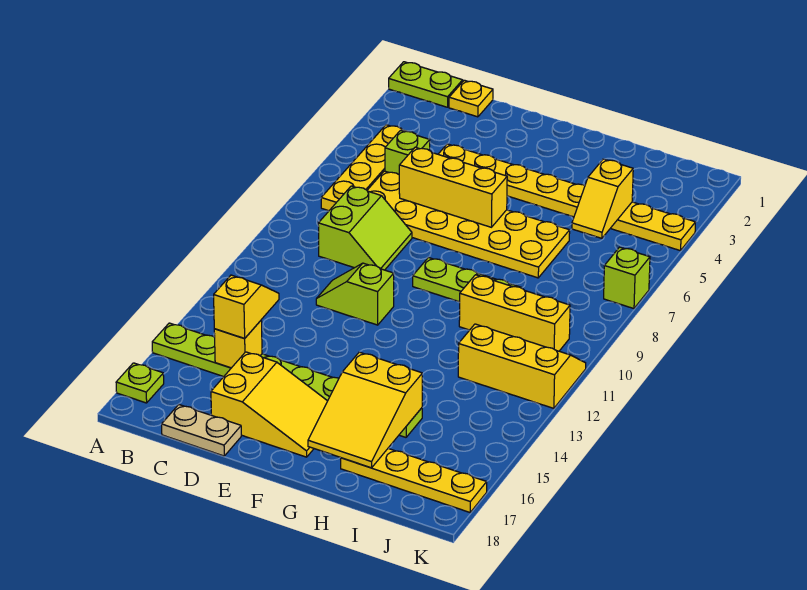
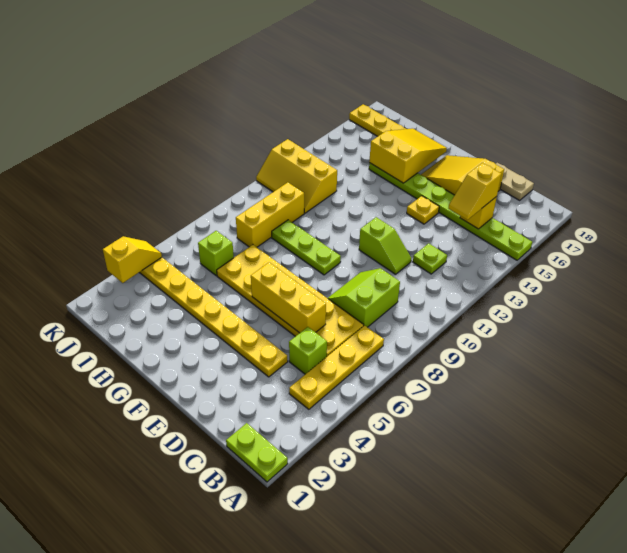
lime plate A17 level 1 -> lime plate C12 level 1
yellow plate C1 level 1 -> yellow plate E14 level 1
yellow brick H10:J10 level 1 -> yellow brick I8:I10 level 1
yellow slope I4:I5 level 2 top 4 -> yellow slope K3:K4 level 2 top 3
lime brick K7 level 1 -> lime brick I6 level 1

